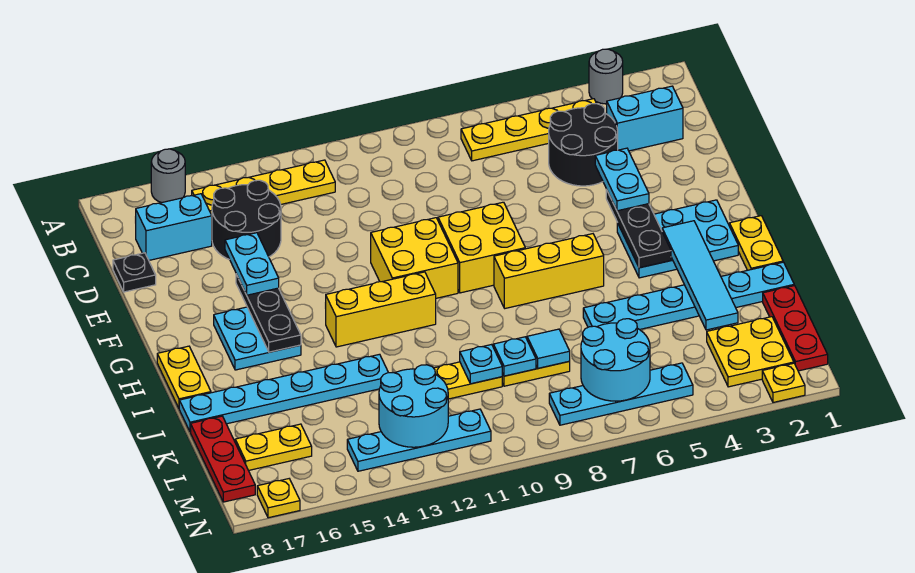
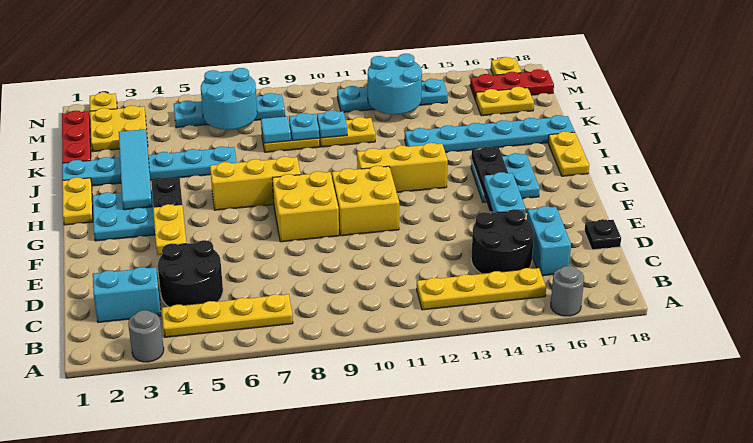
cyan brick C16:C17 level 1 -> cyan brick C16:D16 level 1
cyan plate E4:F4 level 3 -> yellow plate E4:F4 level 3
red plate K18:M18 level 1 -> red plate M16:M18 level 1

